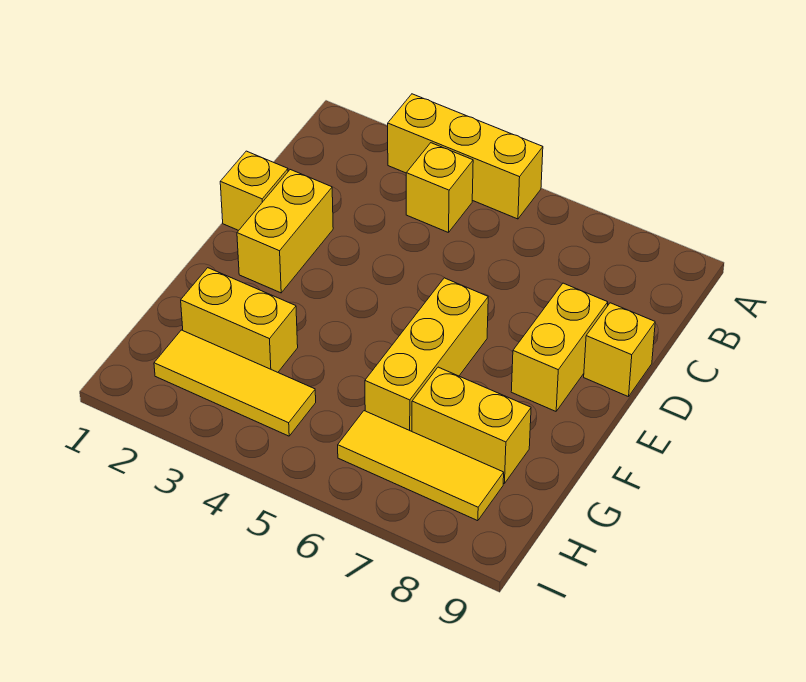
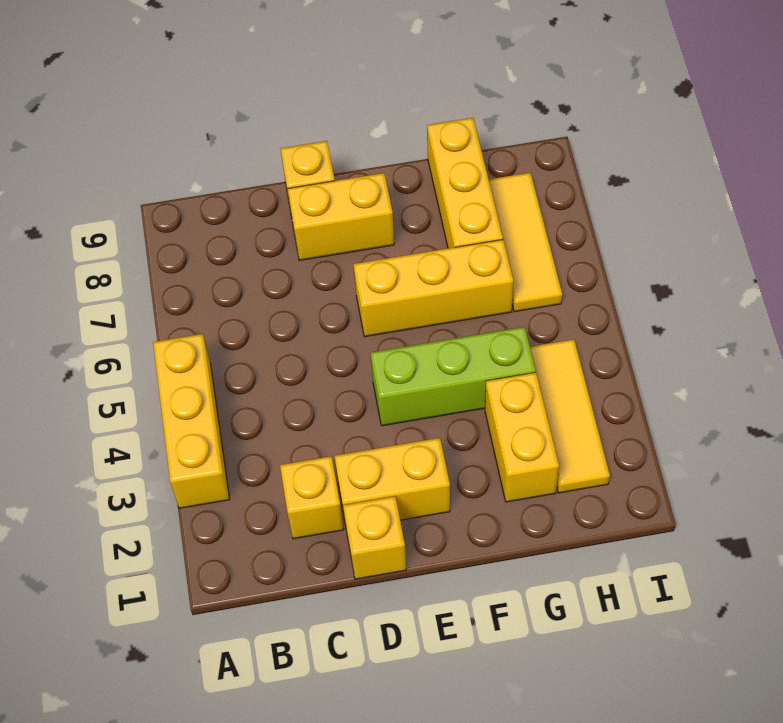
yellow brick B4 level 1 -> yellow brick C2 level 1
none -> lime brick E4:G4 level 1
yellow brick G7:G8 level 1 -> yellow brick G7:G9 level 1

